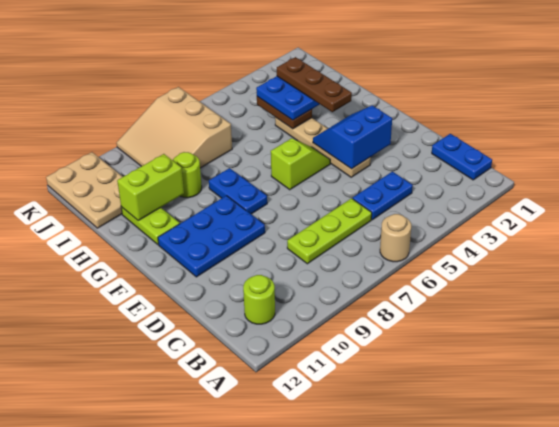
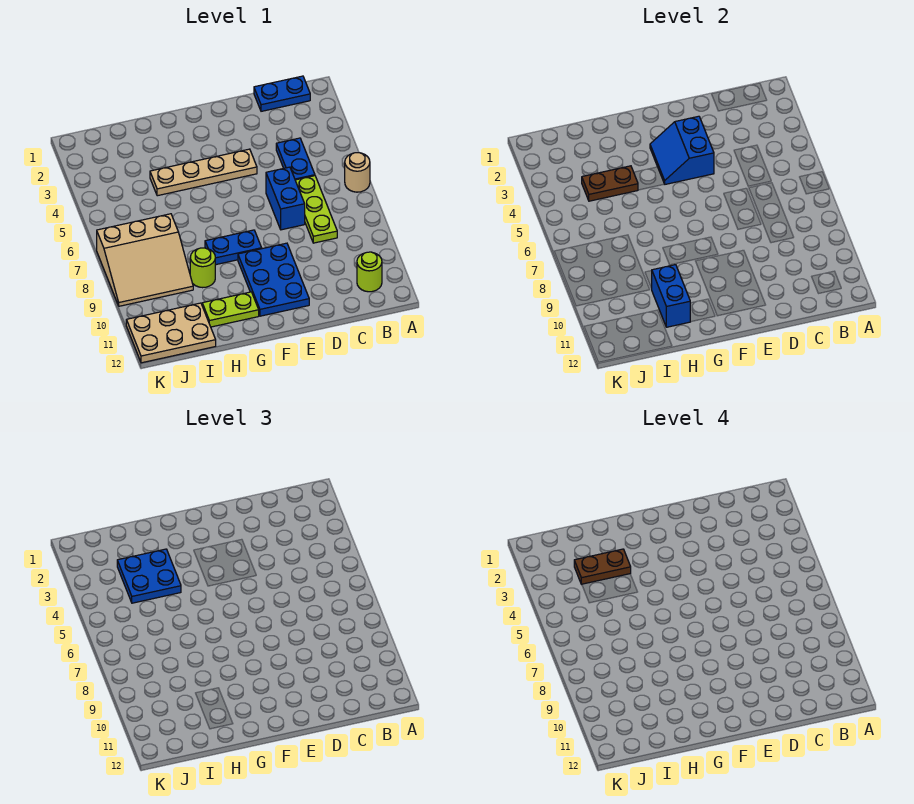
none -> blue brick D6:D7 level 1
lime slope F5:F6 level 1 top 6 -> none
brown plate G3:I3 level 4 -> brown plate H3:I3 level 4
lime brick H10:H11 level 2 -> blue brick H10:H11 level 2

